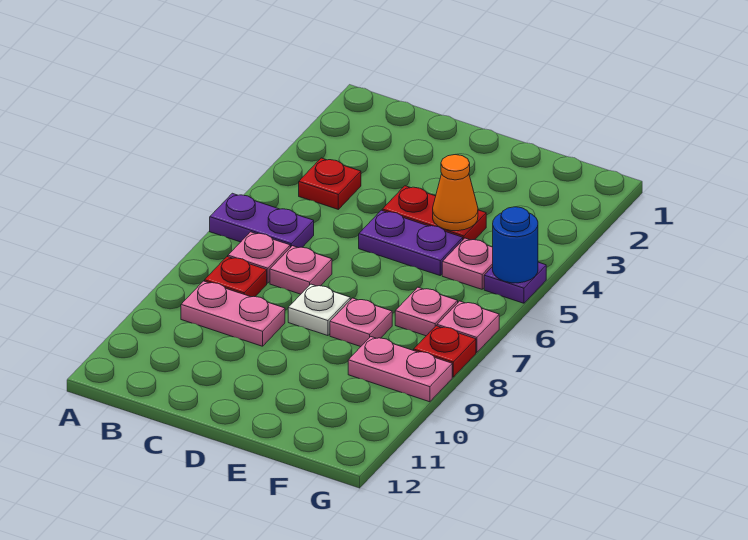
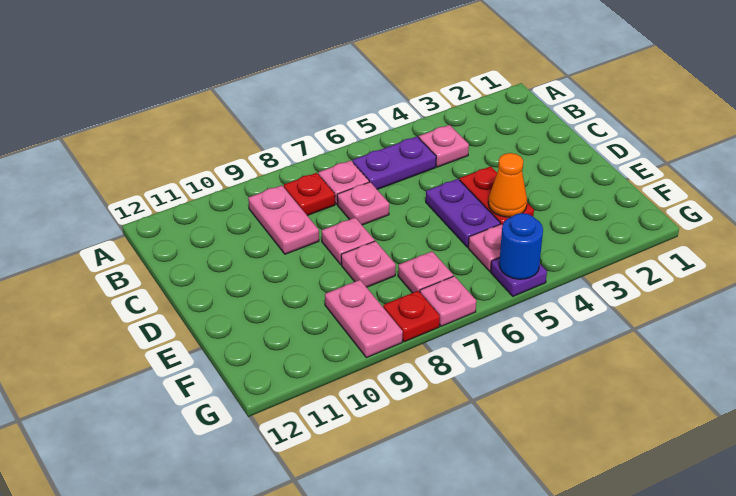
purple plate A6:B6 level 1 -> purple plate B5:B6 level 1
red plate B4 level 1 -> pink plate B4 level 1
white plate D8 level 1 -> pink plate D8 level 1

